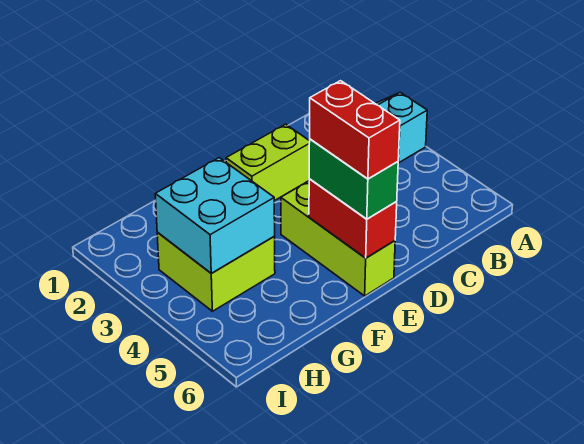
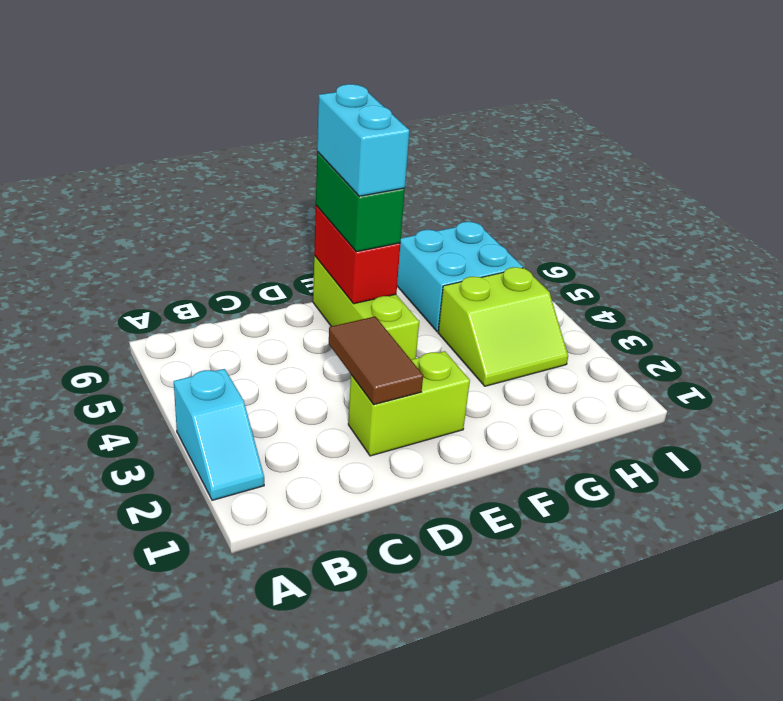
none -> brown tile D2:D3 level 2
red brick E5:E6 level 4 -> cyan brick E5:E6 level 4
lime brick G3:H4 level 1 -> lime slope G3:H4 level 1 top 4
cyan brick G3:H4 level 2 -> cyan brick G5:H6 level 1

